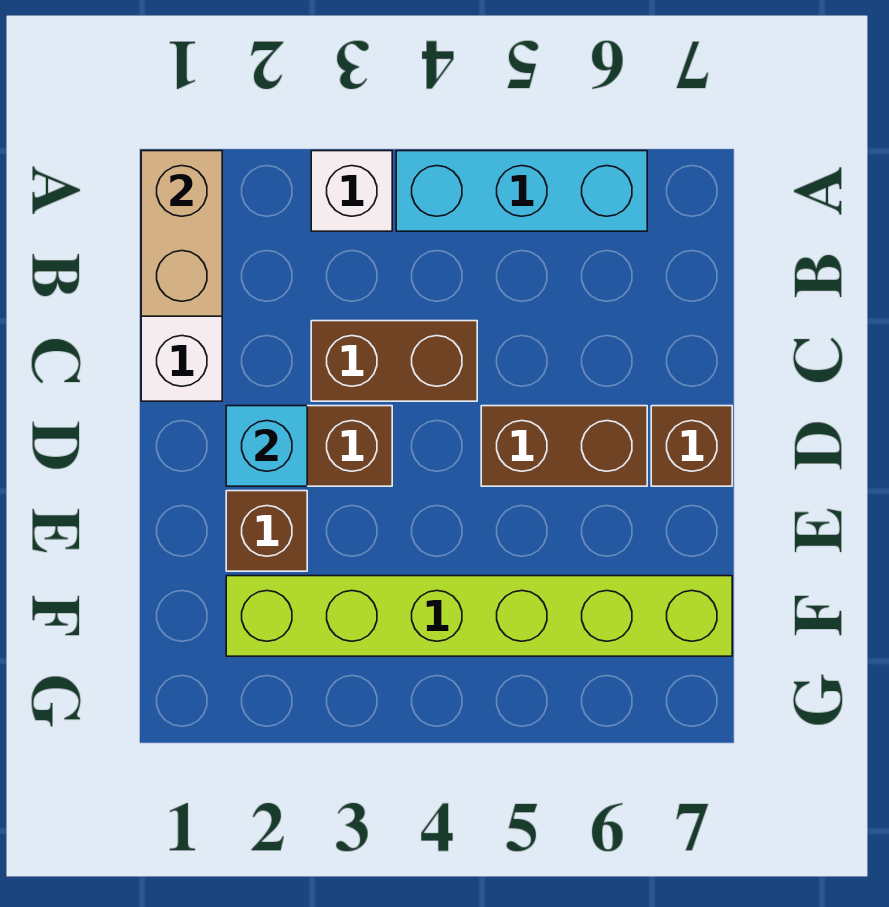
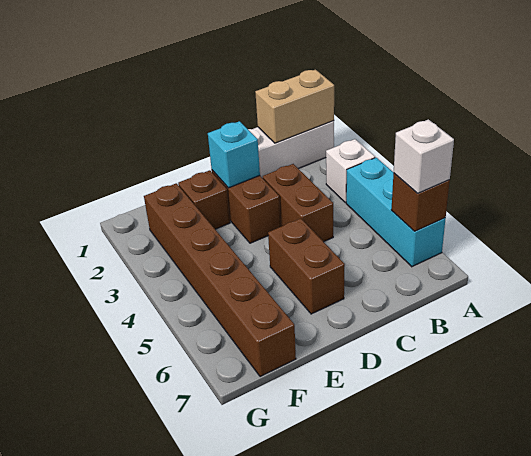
none -> white brick A6 level 3
brown brick D7 level 1 -> brown brick A6 level 2
lime brick F2:F7 level 1 -> brown brick F2:F7 level 1

